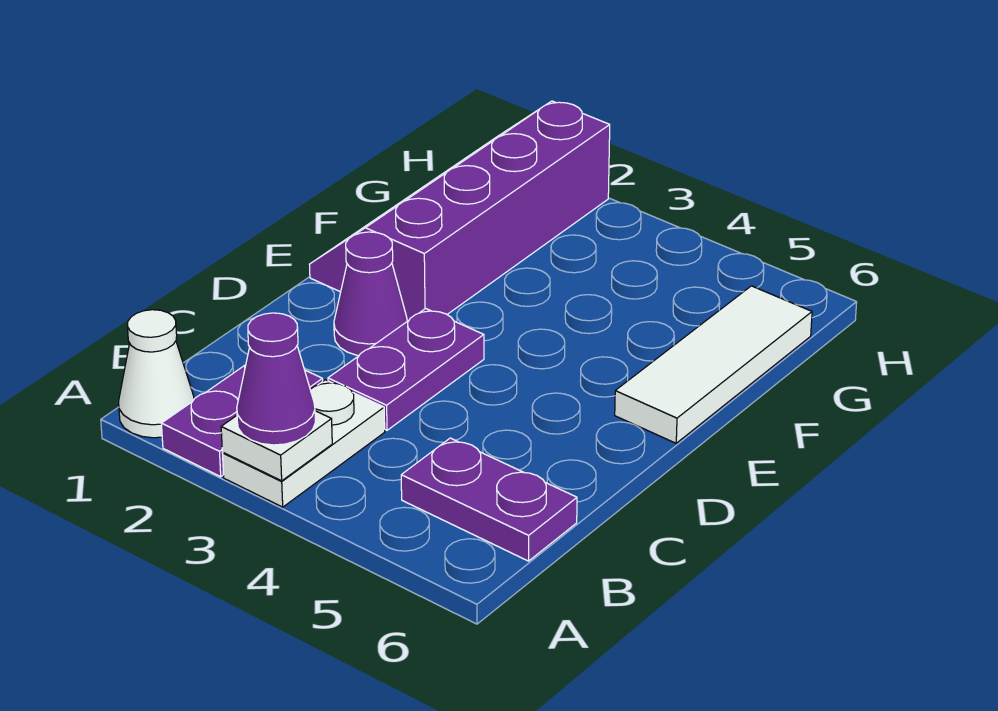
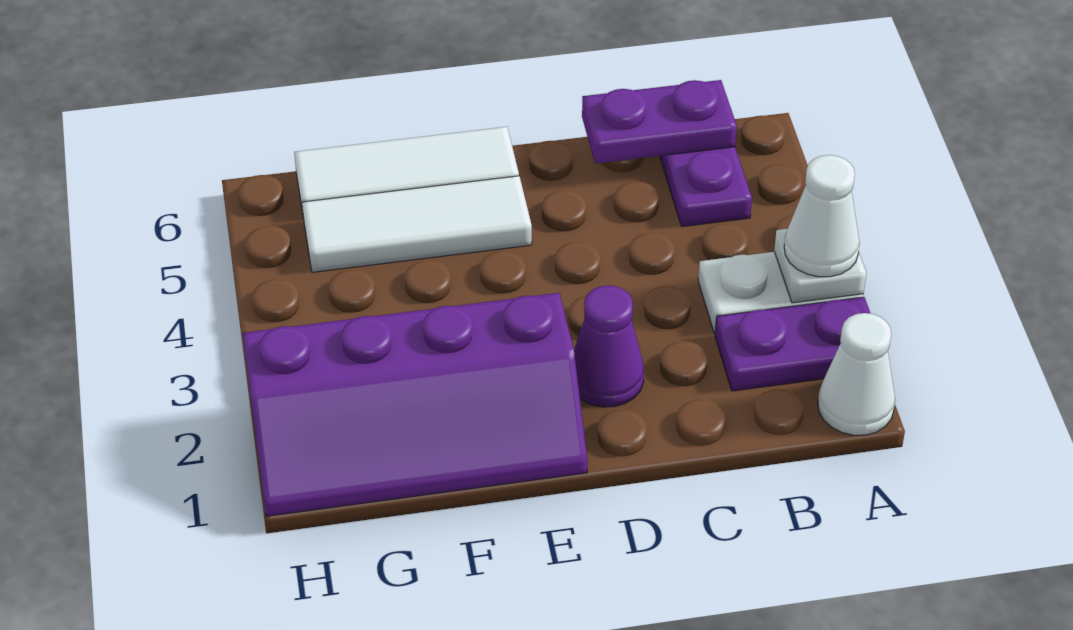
purple cone A3 level 3 -> white cone A3 level 3
purple plate C3:D3 level 1 -> purple plate B6:C6 level 2
none -> white tile E5:G5 level 1

